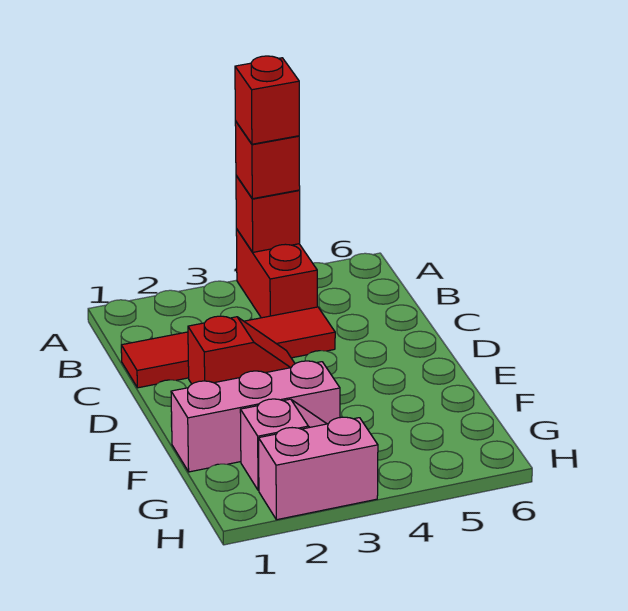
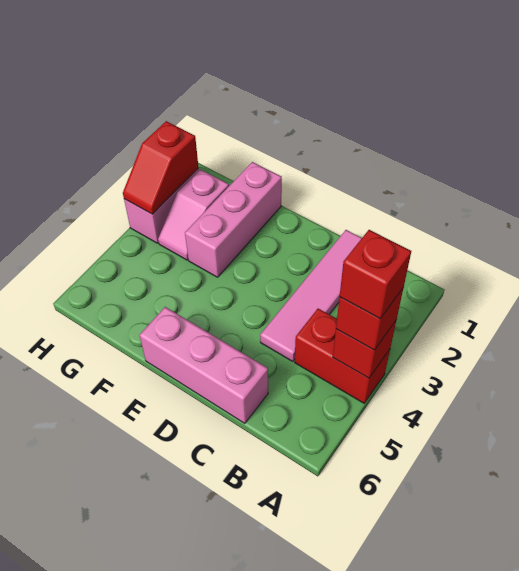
red tile C1:C4 level 1 -> pink tile C1:C4 level 1
none -> pink brick C6:E6 level 1
red slope D2:D3 level 1 top 2 -> red slope H2:H3 level 2 top 2

